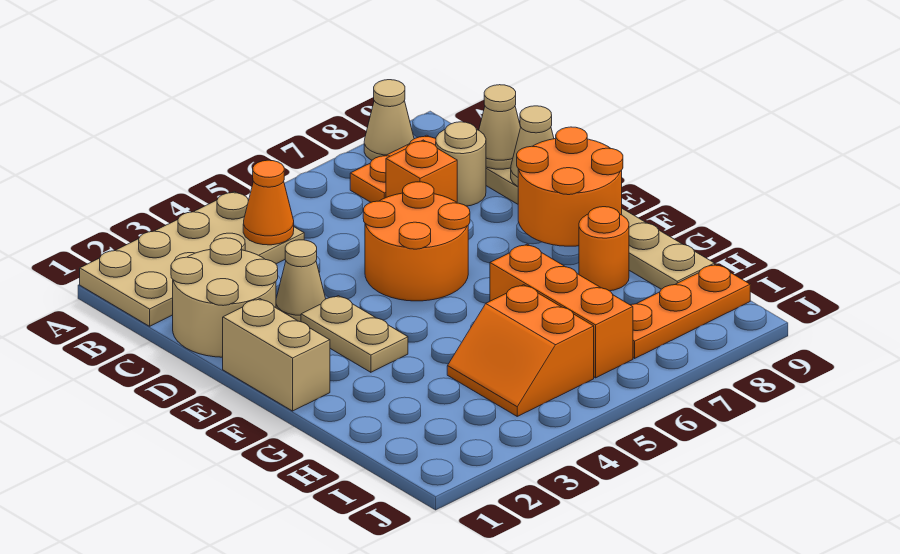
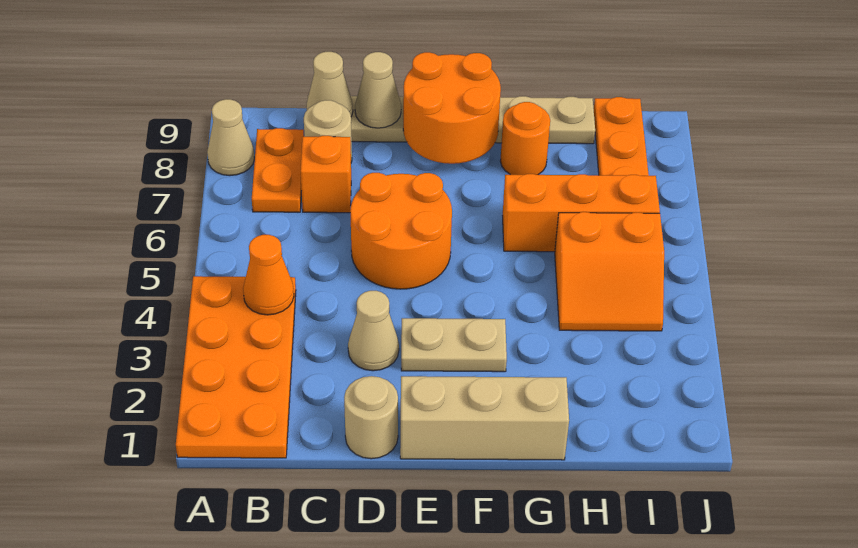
tan plate A1:B4 level 1 -> orange plate A1:B4 level 1
tan round brick C1:D2 level 1 -> tan round brick D1 level 1
tan brick E1:F1 level 1 -> tan brick E1:G1 level 1

